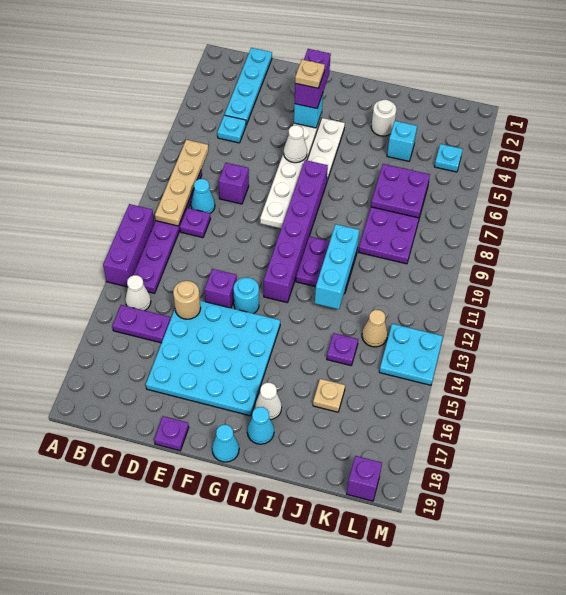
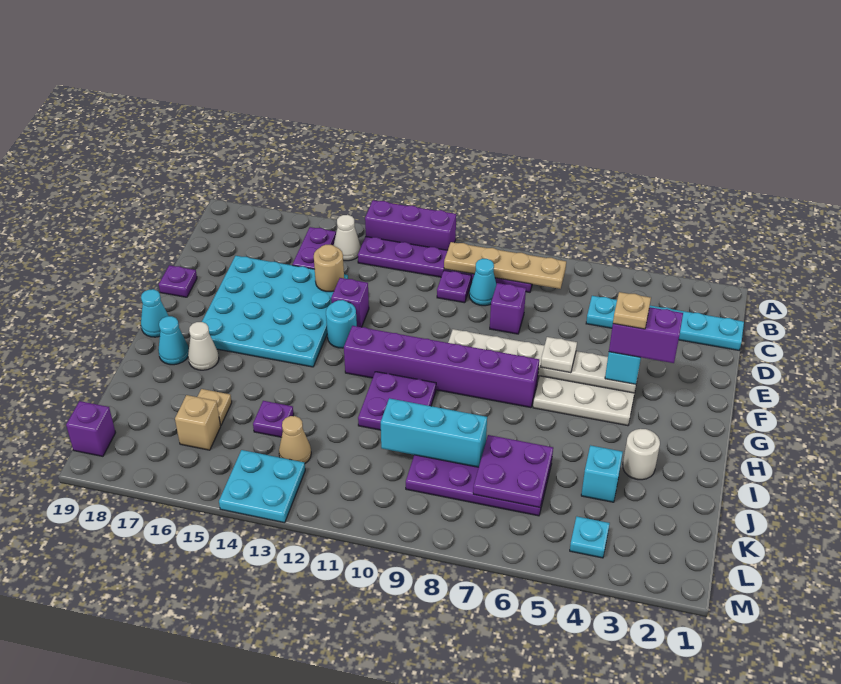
white cone F6 level 3 -> white plate F6 level 3
cyan brick I10:I12 level 2 -> cyan brick J8:J10 level 2
none -> tan brick K16 level 1

